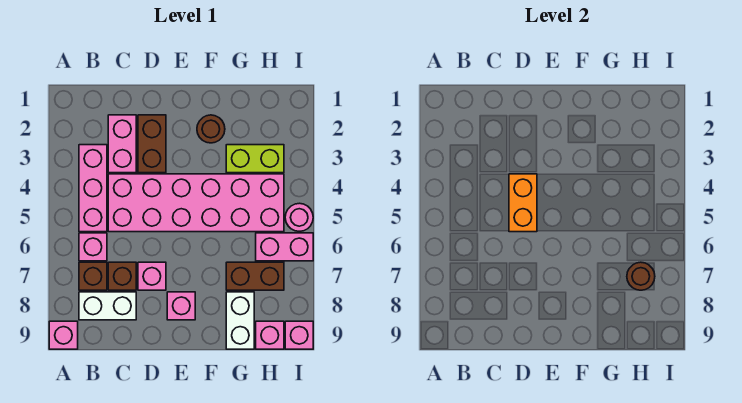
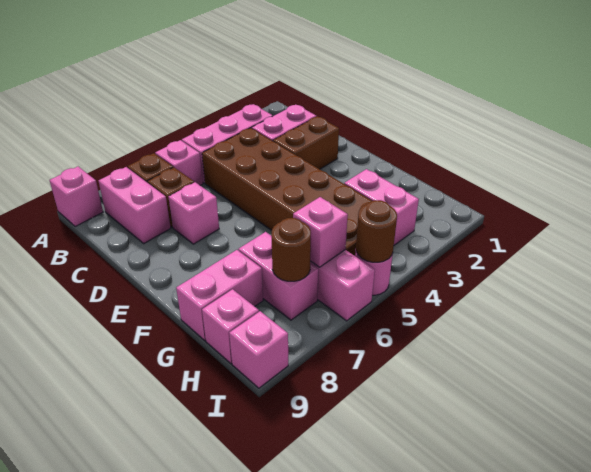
white brick B8:C8 level 1 -> pink brick B8:C8 level 1
pink brick C4:H5 level 1 -> brown brick C4:H5 level 1
orange brick D4:D5 level 2 -> none
pink brick E8 level 1 -> pink brick H6 level 2
brown round brick F2 level 1 -> brown round brick I5 level 2
lime brick G3:H3 level 1 -> pink brick G3:H3 level 1
brown brick G7:H7 level 1 -> pink brick G7:H7 level 1
white brick G8:G9 level 1 -> pink brick G8:G9 level 1

